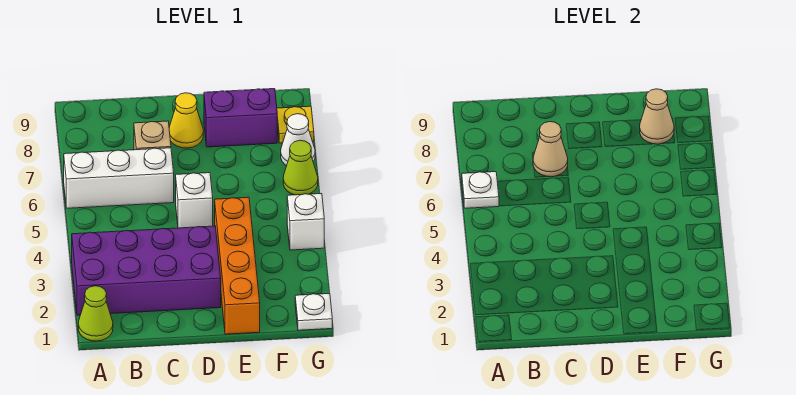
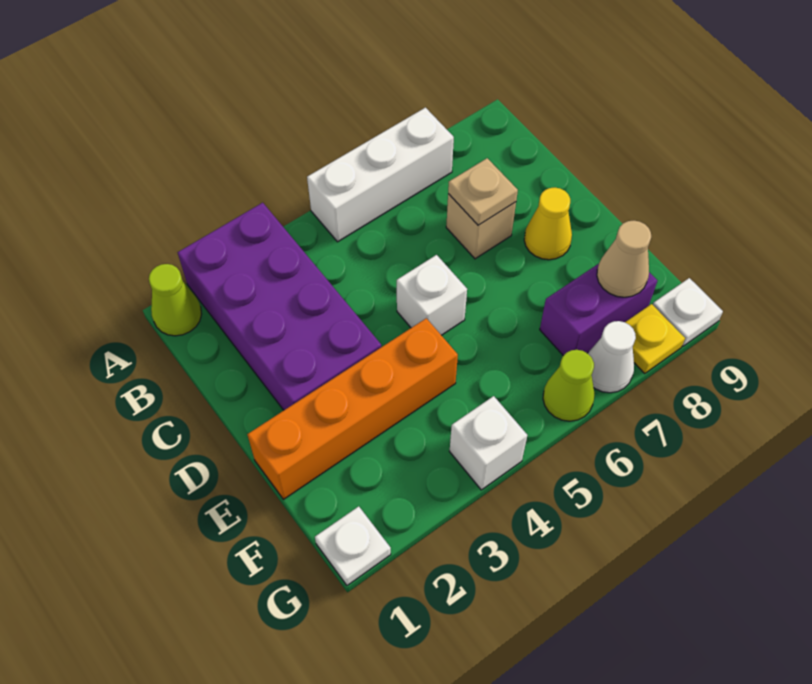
white brick A6:C6 level 1 -> white brick A5:A7 level 1
white plate A6 level 2 -> white plate G9 level 1
tan cone C7 level 2 -> tan plate C7 level 2
purple brick E8:F8 level 1 -> purple brick F7:F8 level 1

